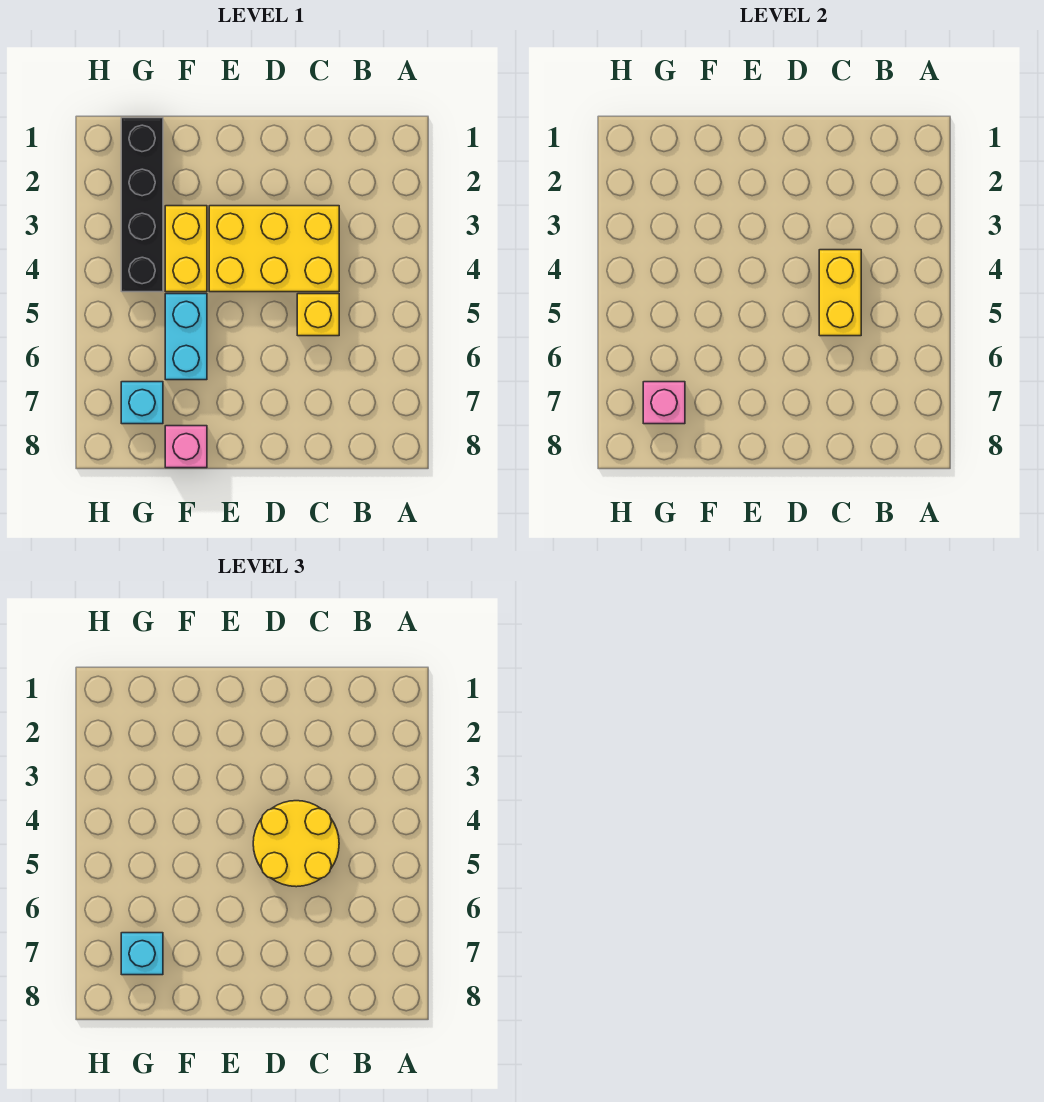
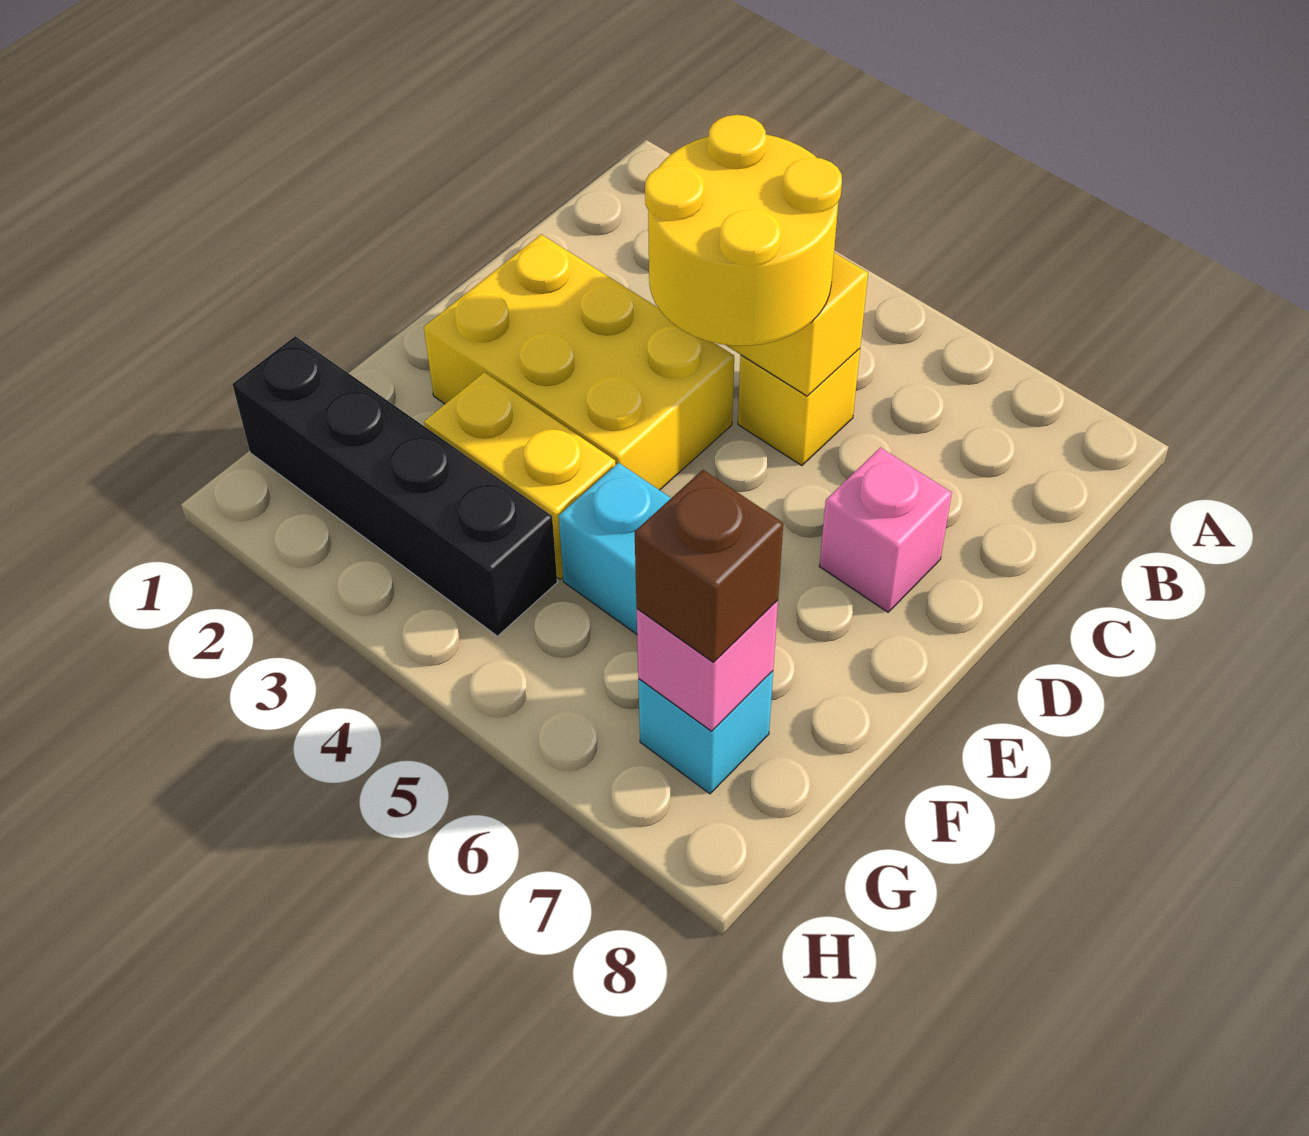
yellow brick C3:E4 level 1 -> yellow brick D2:E4 level 1
pink brick F8 level 1 -> pink brick D7 level 1
cyan brick G7 level 3 -> brown brick G7 level 3

